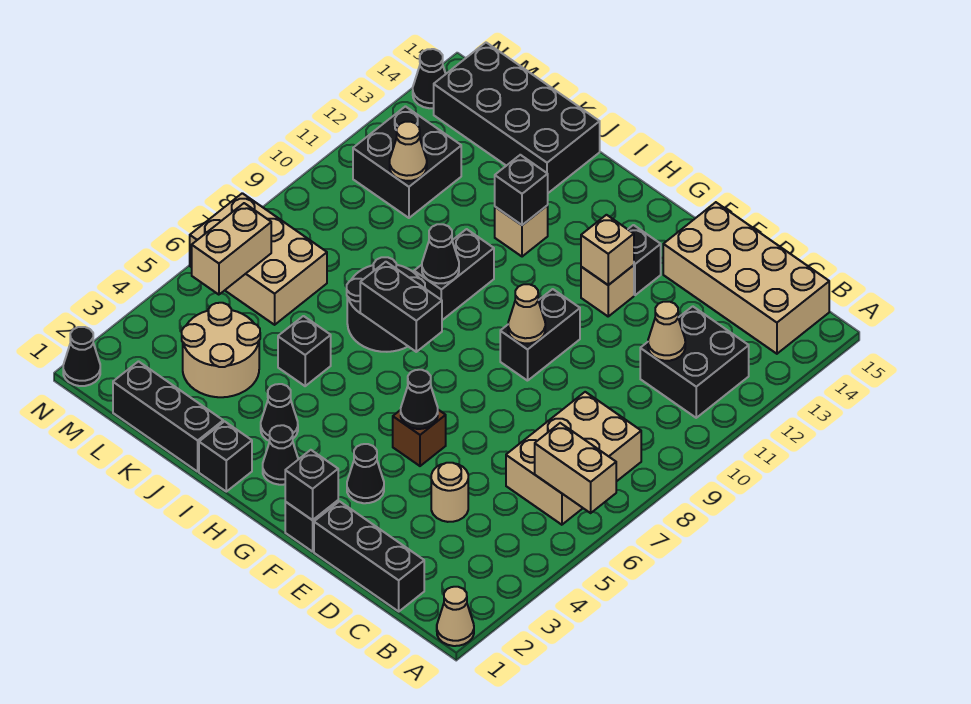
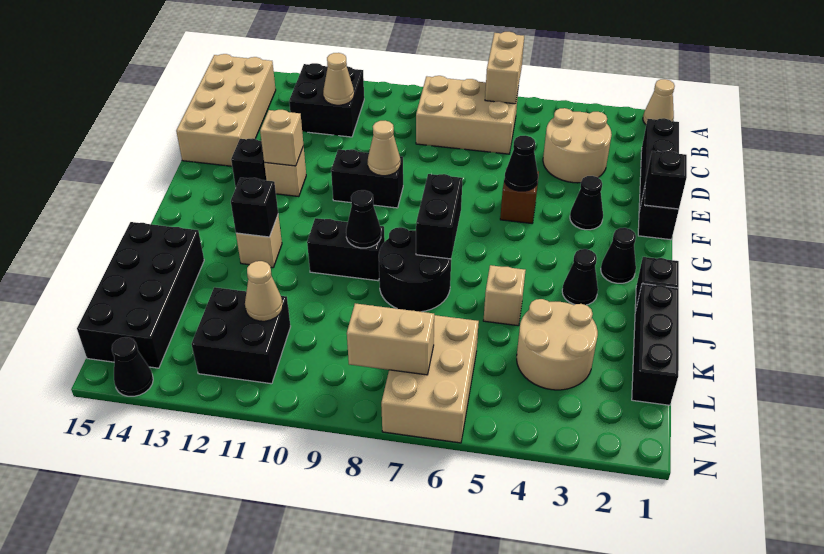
tan round brick D4 level 1 -> tan round brick C3:D4 level 1
black brick J5 level 1 -> tan brick J5 level 1
tan brick M5:M6 level 2 -> tan brick M7:M8 level 2
black cone N1 level 1 -> none

